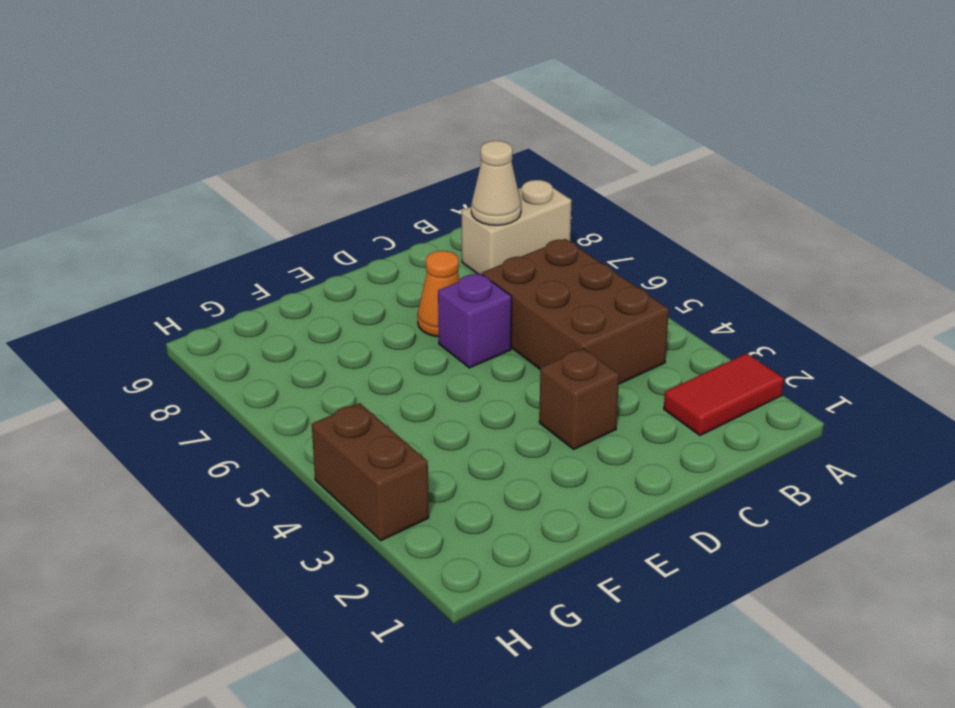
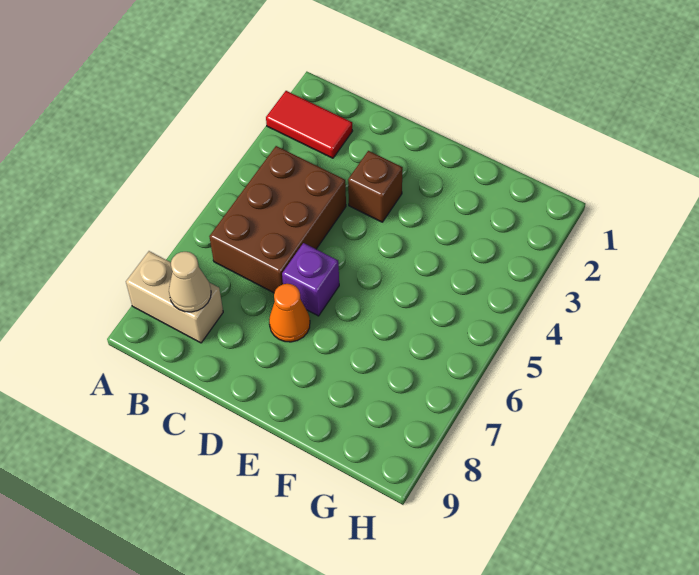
brown brick H3:H4 level 1 -> none

